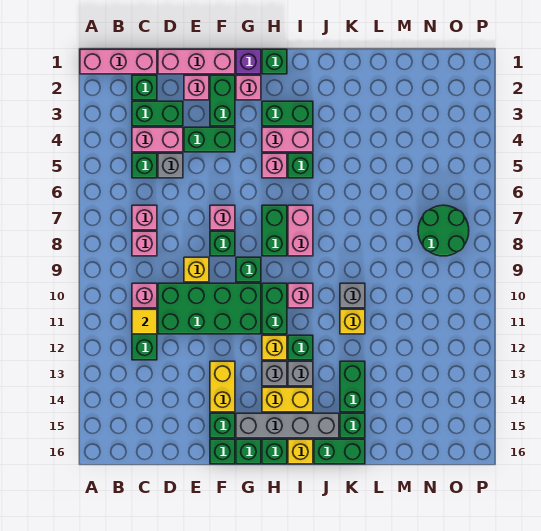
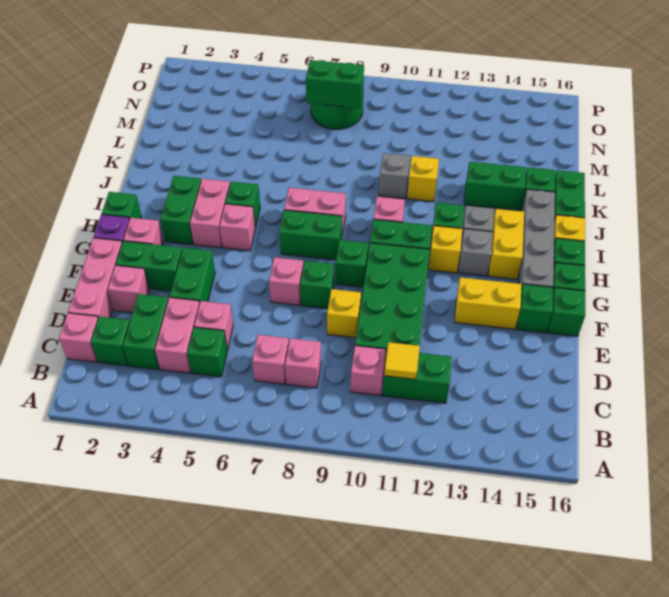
pink brick A1:C1 level 1 -> pink brick C1 level 1
grey brick D5 level 1 -> pink brick D5 level 1
none -> green brick N7:N8 level 2

